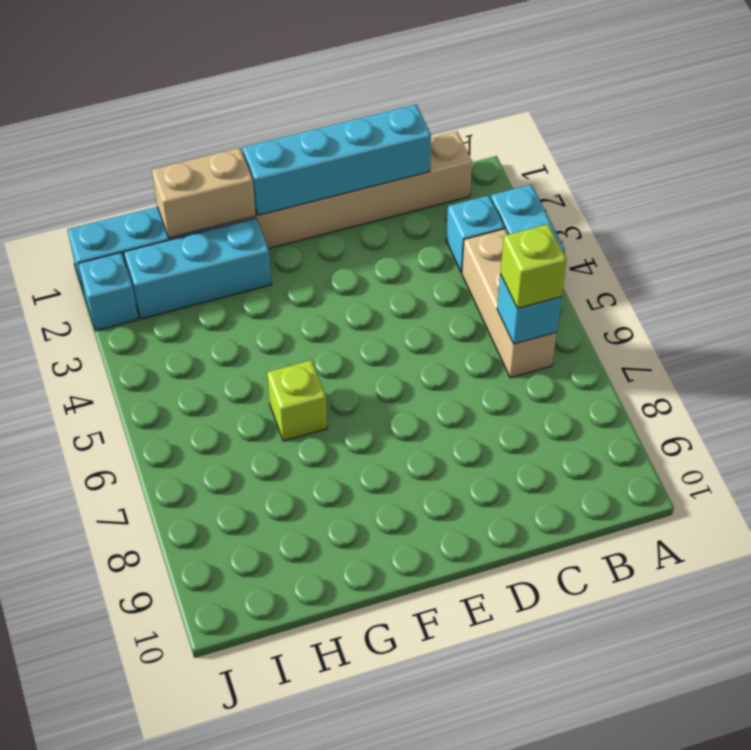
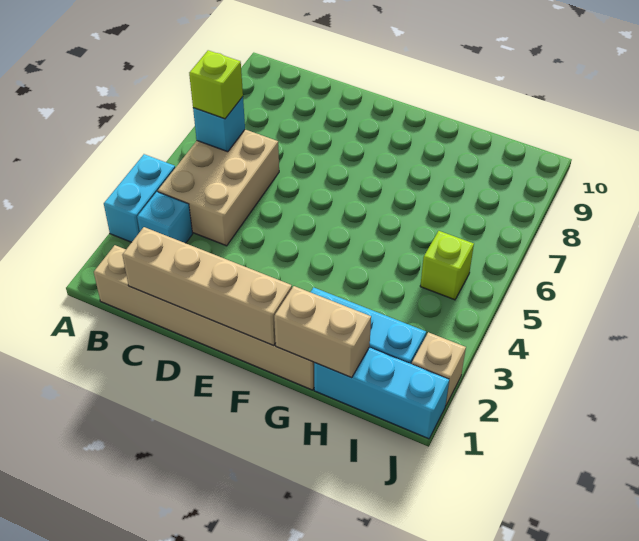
tan brick B4:B6 level 1 -> tan brick B4:C6 level 1
cyan brick C1:F1 level 2 -> tan brick C1:F1 level 2
lime brick G6 level 1 -> lime brick I5 level 1
cyan brick J2 level 1 -> tan brick J2 level 1

